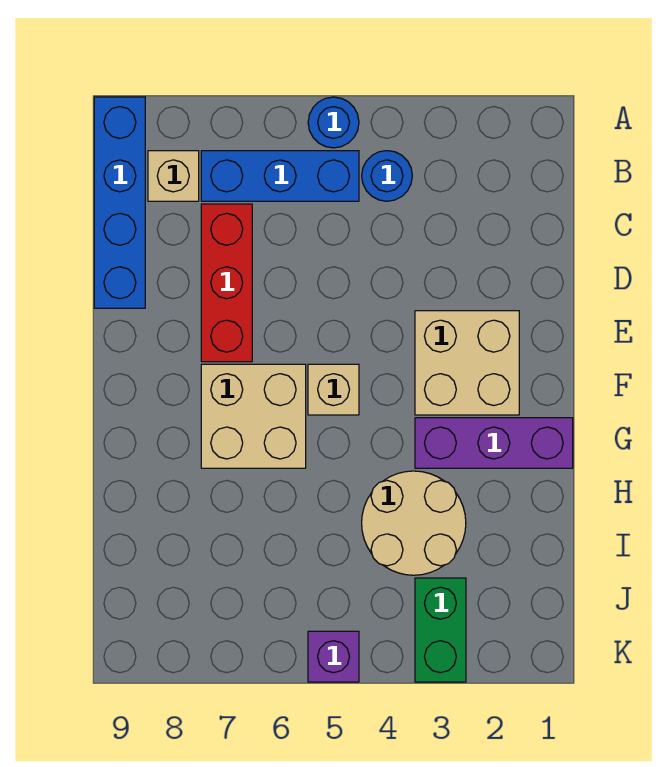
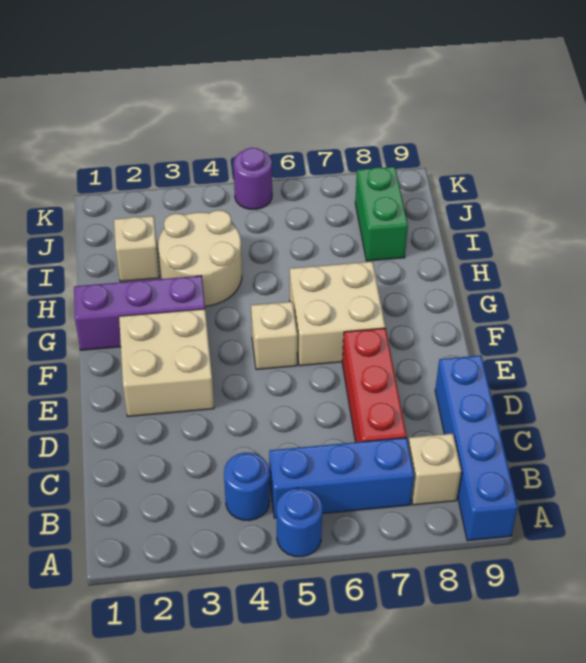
none -> tan brick I2 level 1
green brick J3:K3 level 1 -> green brick I8:J8 level 1
purple brick K5 level 1 -> purple round brick K5 level 1

